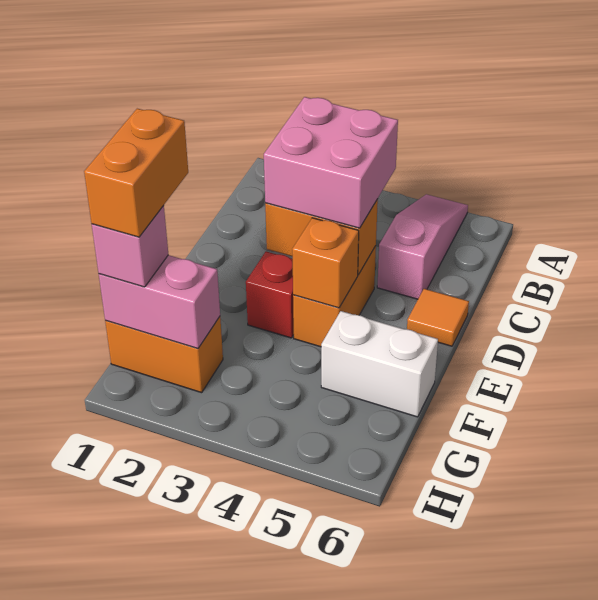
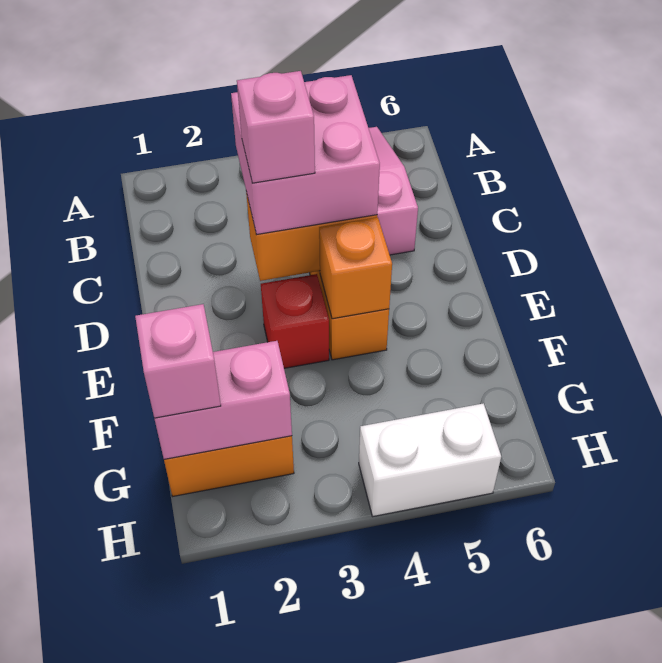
none -> pink brick D3 level 4
orange tile D6 level 1 -> none
orange brick F1:G1 level 4 -> none
white brick F5:F6 level 1 -> white brick H4:H5 level 1

